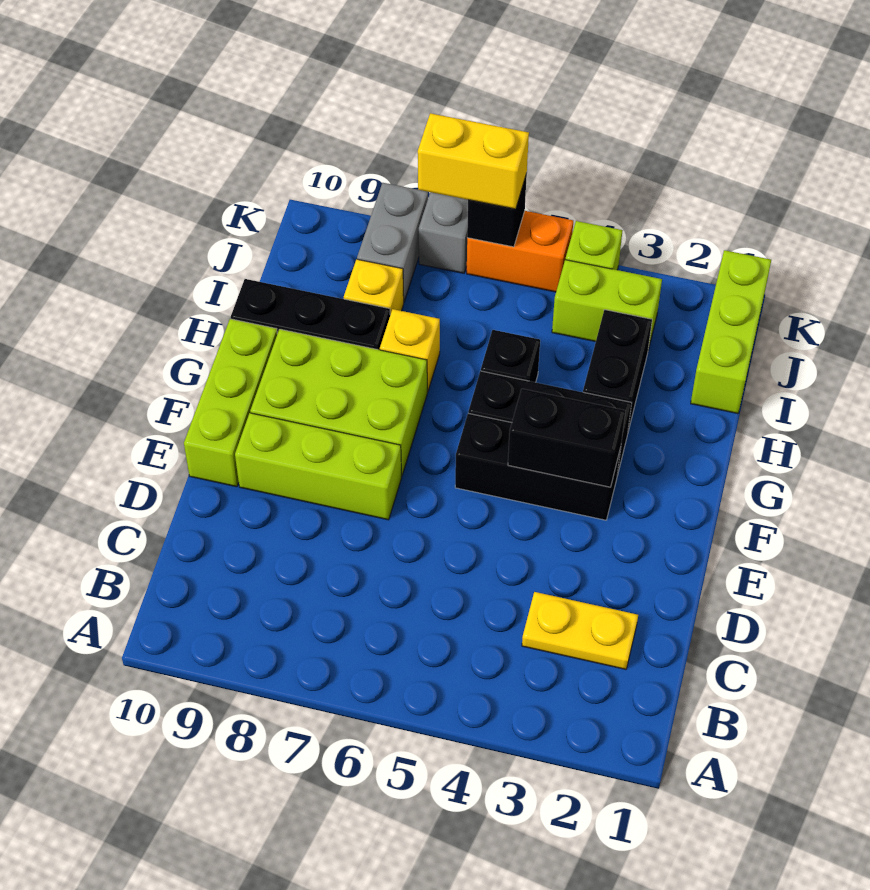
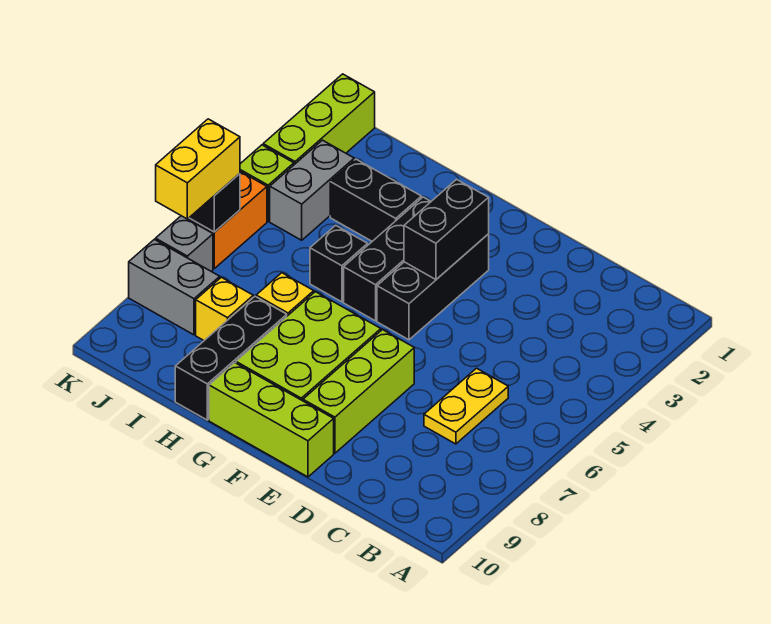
yellow plate C2:C3 level 1 -> yellow plate C6:C7 level 1
lime brick I1:K1 level 1 -> lime brick K1:K3 level 1
lime brick J3:J4 level 1 -> grey brick J3:J4 level 1

